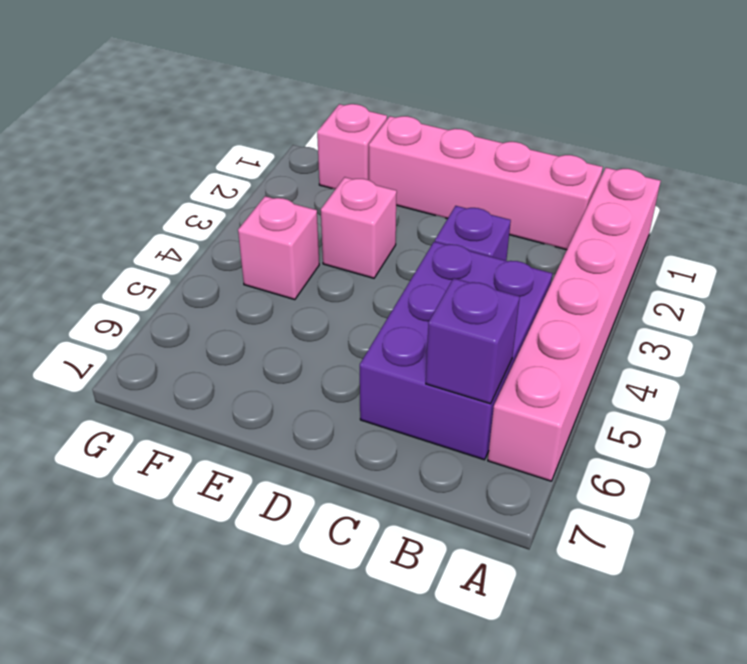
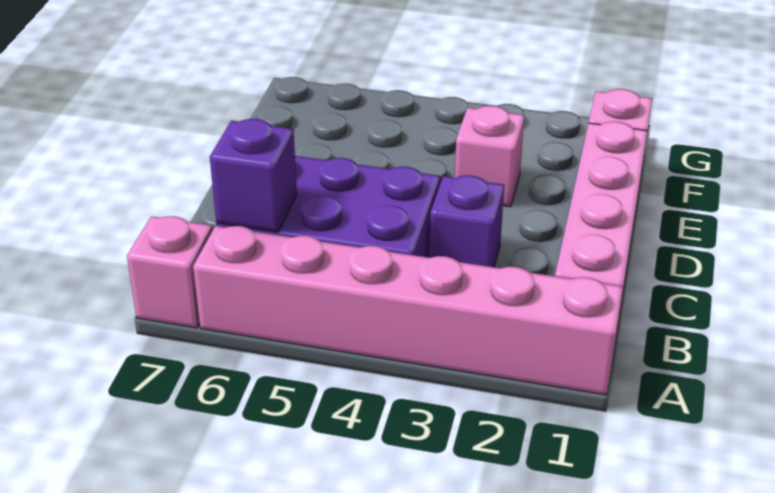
pink brick F4 level 1 -> pink brick A7 level 1

